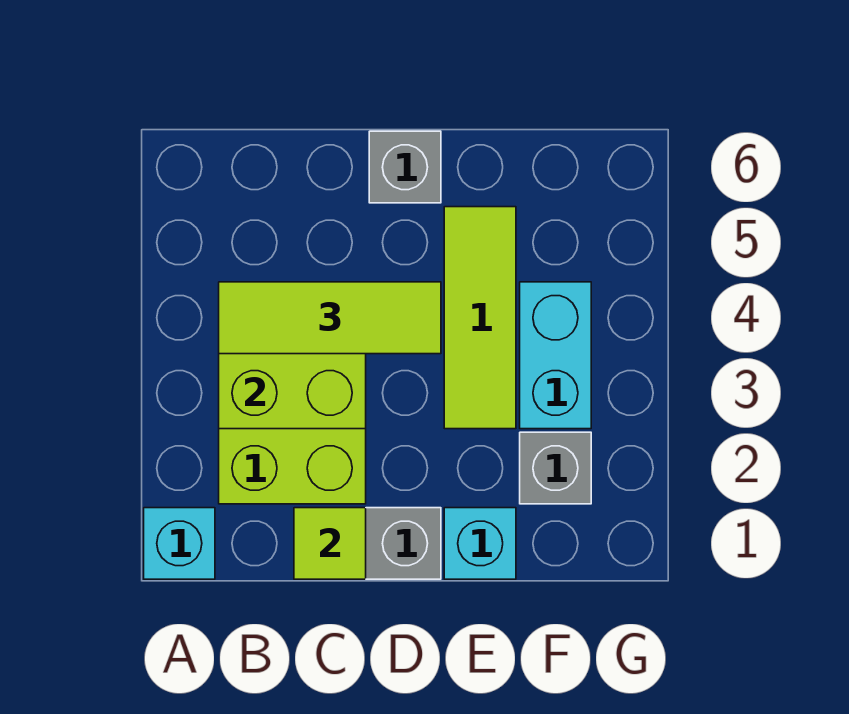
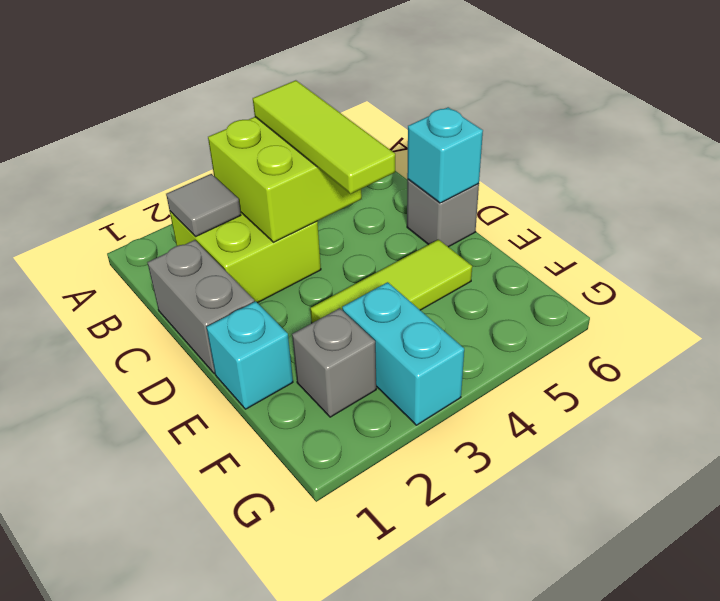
cyan brick A1 level 1 -> cyan brick D6 level 2
none -> grey tile B2 level 2
lime tile C1 level 2 -> none
cyan brick F3:F4 level 1 -> cyan brick F3:G3 level 1

